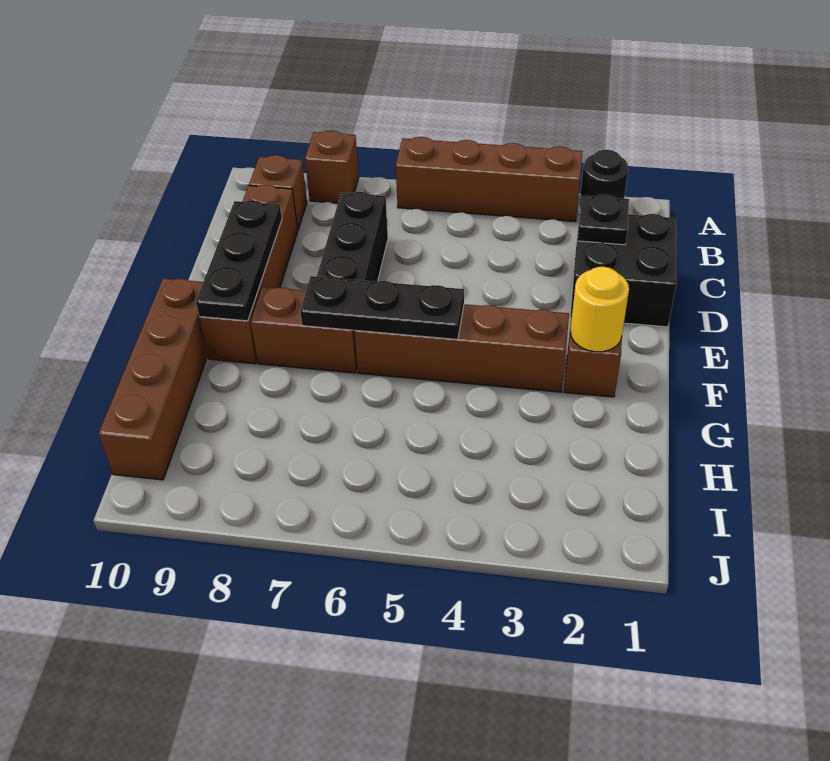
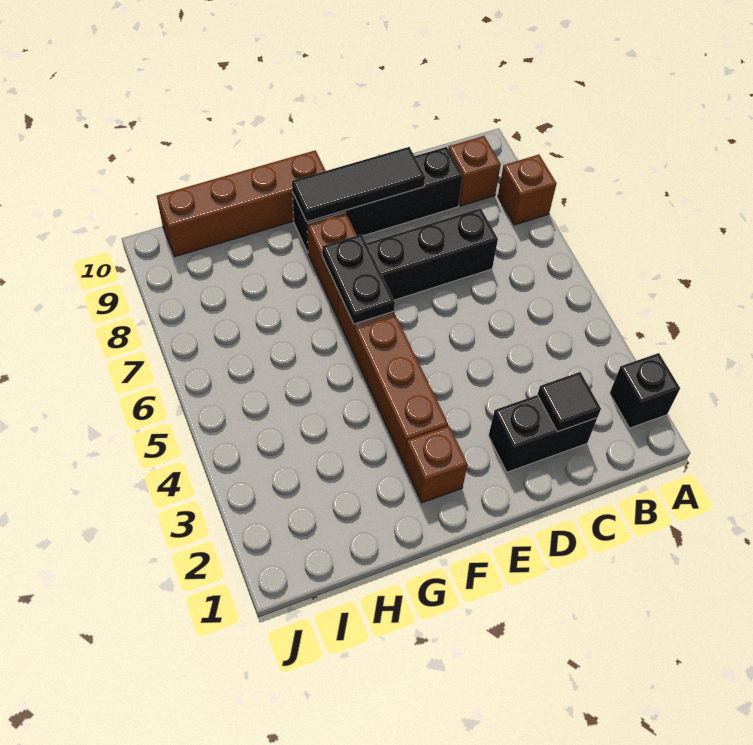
black round brick A2 level 1 -> black brick A2 level 1
brown brick A3:A6 level 1 -> none
black brick C1:D2 level 1 -> black brick C2:D2 level 1
black plate C2 level 2 -> black tile C2 level 2
brown brick C9:F9 level 1 -> black brick C9:F9 level 1
black plate D9:F9 level 2 -> black tile D9:F9 level 2
yellow round brick F2 level 2 -> none
black plate F5:F7 level 2 -> black plate F6:F7 level 2

